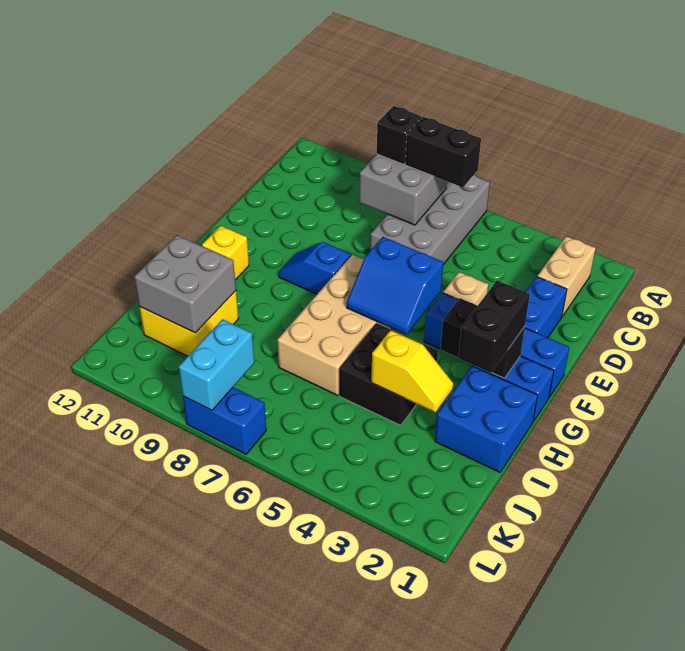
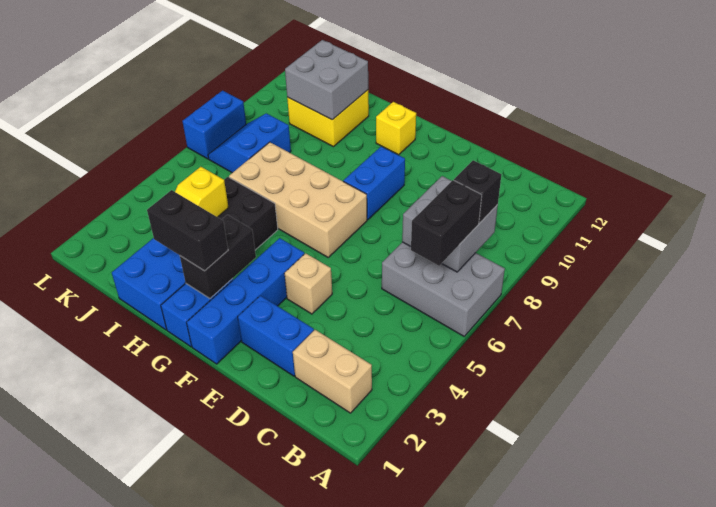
grey brick A6:D7 level 1 -> grey brick A6:C7 level 1
blue slope F5:G6 level 2 top F -> blue slope J7:K8 level 1 top J
blue slope F8:F9 level 1 top 8 -> blue brick F8:F9 level 1
cyan brick K8:L8 level 2 -> none

